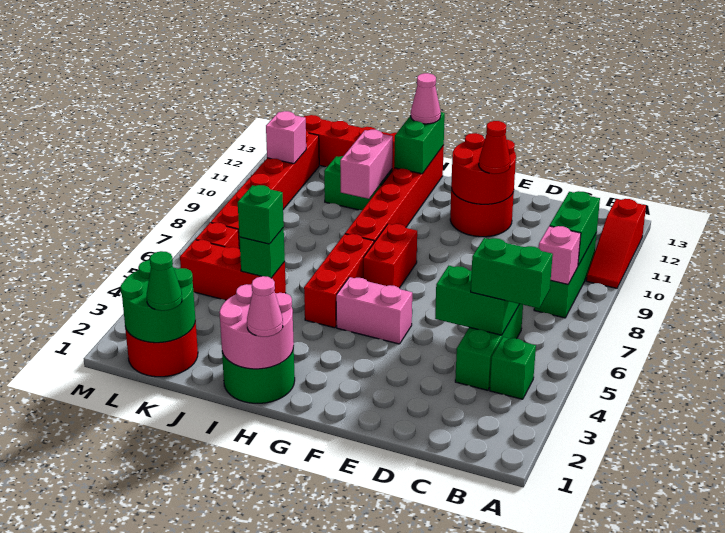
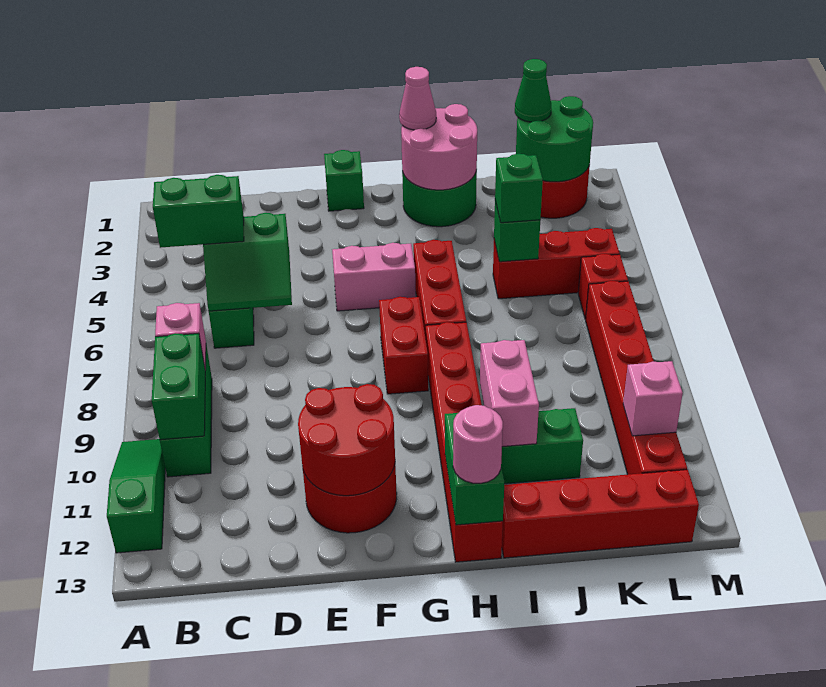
red slope A10:A12 level 1 top 12 -> green slope A10:A12 level 1 top 12
green brick B4 level 1 -> green brick F1 level 1
red cone E11 level 3 -> none
pink cone H13 level 3 -> pink round brick H13 level 3

